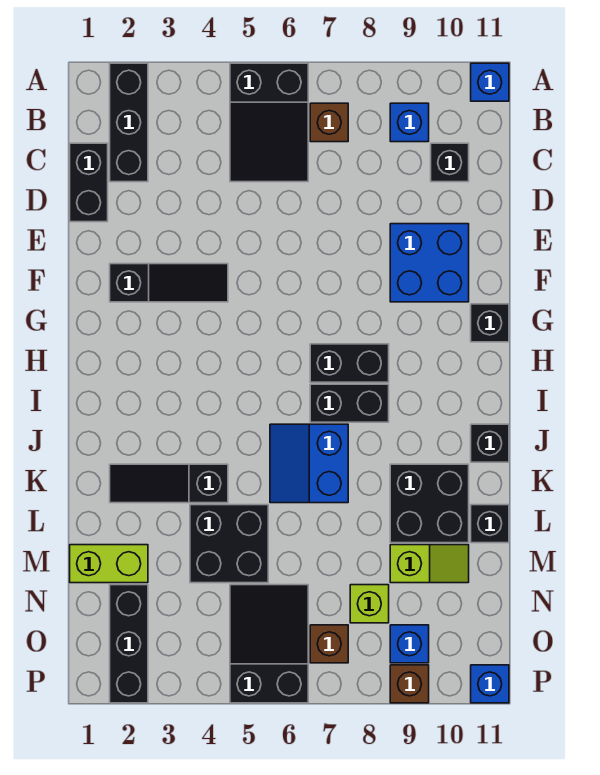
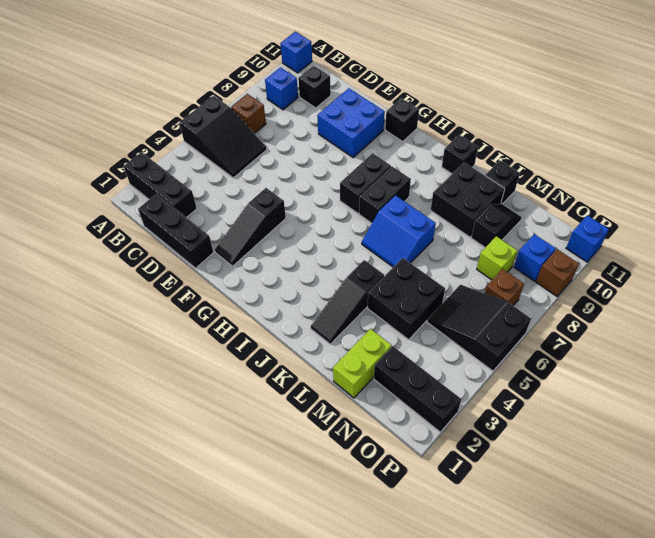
black brick C1:D1 level 1 -> black brick C1:E1 level 1
black slope F2:F4 level 1 top 2 -> black slope F2:F4 level 1 top 4
lime slope M9:M10 level 1 top 9 -> black slope M9:M10 level 1 top 9

